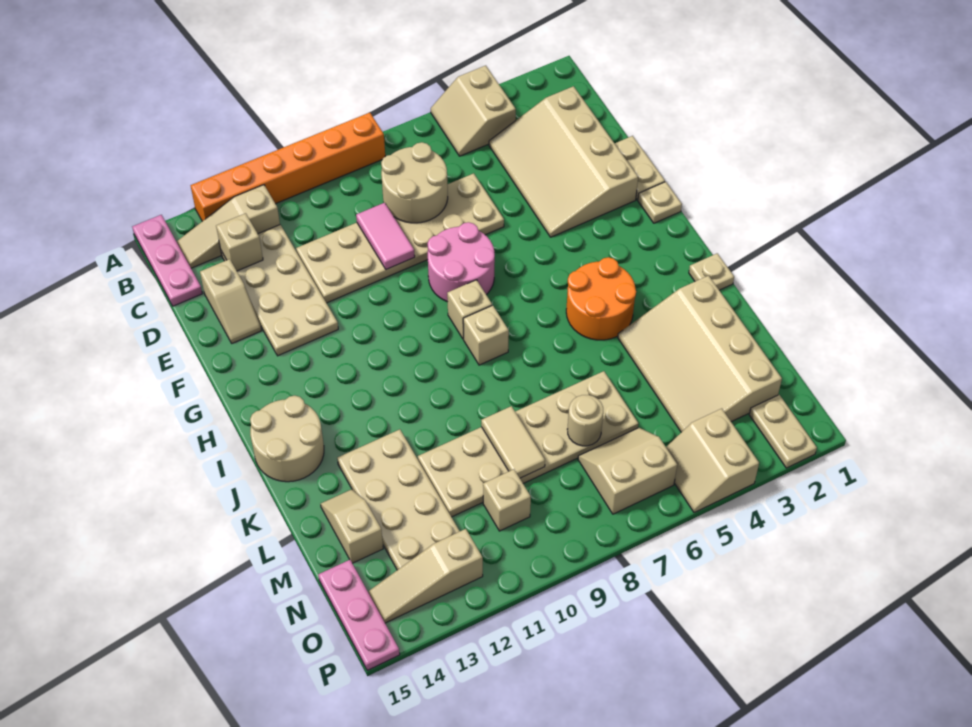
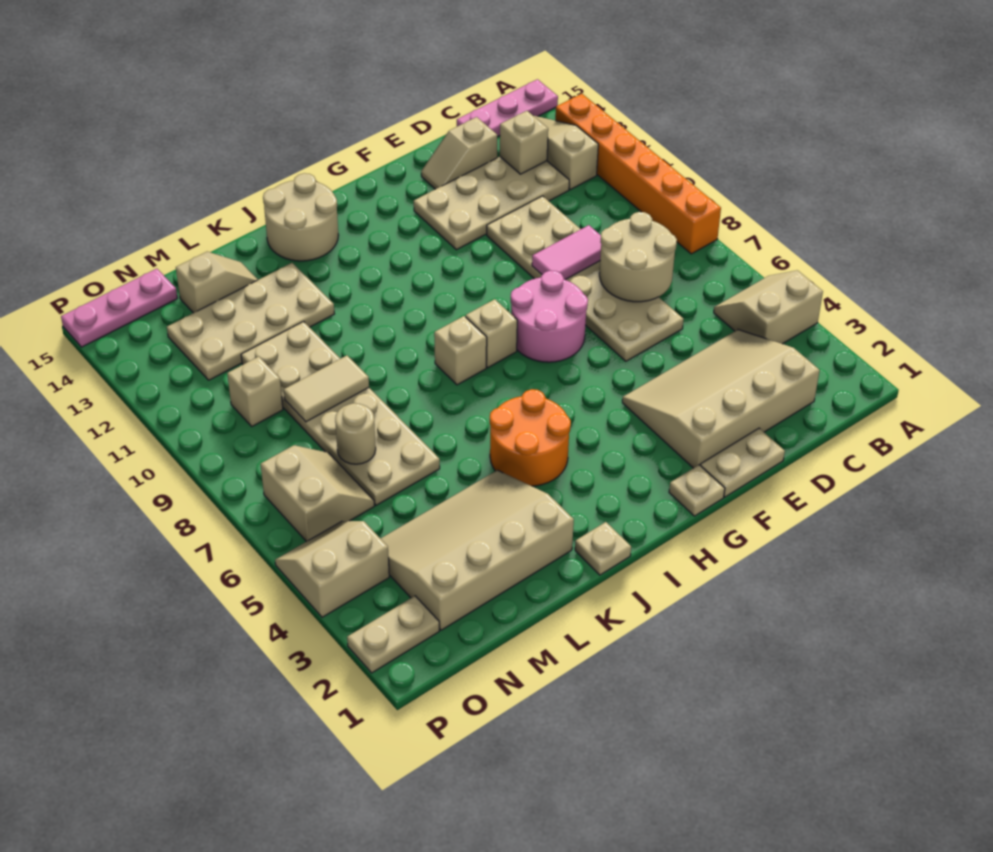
tan slope O12:O14 level 1 top 12 -> none

